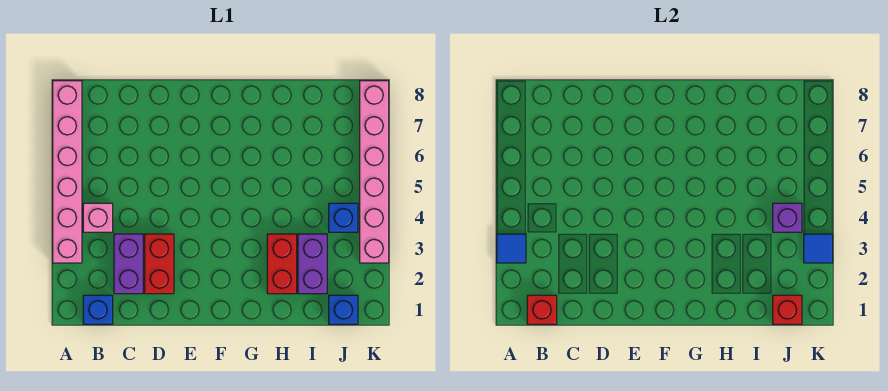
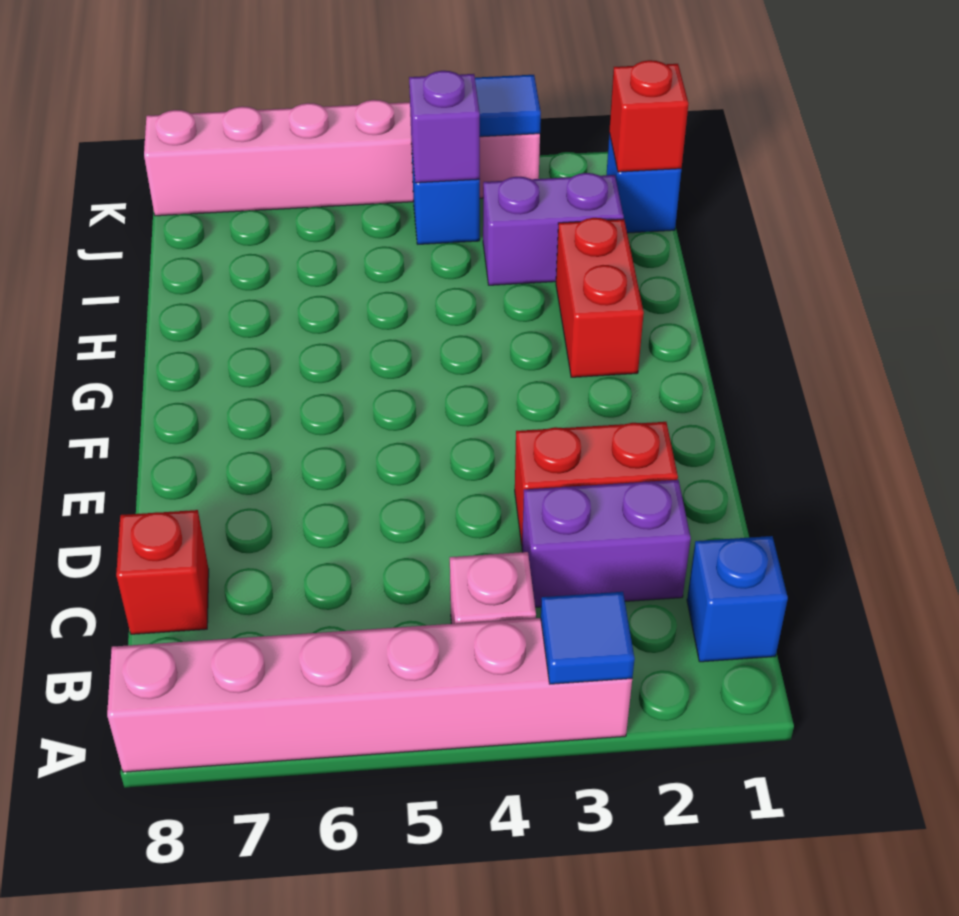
red brick B1 level 2 -> red brick C8 level 1
red brick H2:H3 level 1 -> red brick G2:H2 level 1

